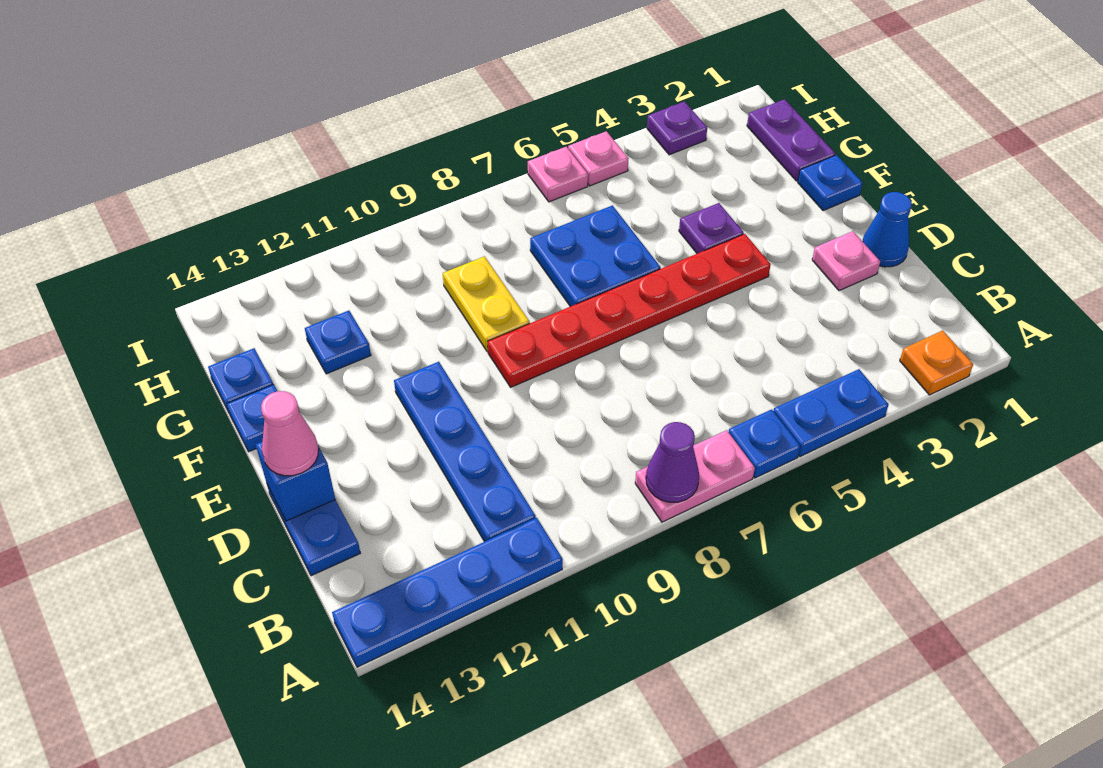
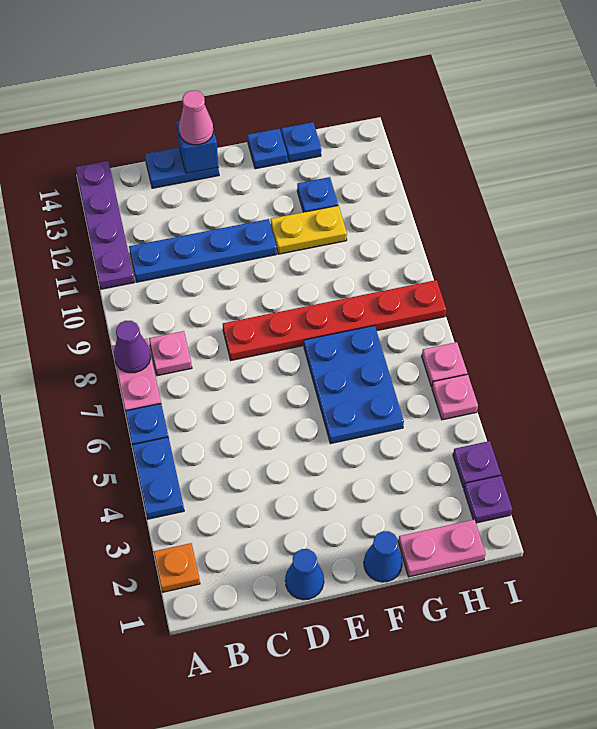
blue plate A11:A14 level 1 -> purple plate A11:A14 level 1
pink plate D2 level 1 -> pink plate B8 level 1
red plate E4:E9 level 1 -> red plate D8:I8 level 1
blue plate F1 level 1 -> blue cone F1 level 1
purple plate F4 level 1 -> purple plate I2 level 1
blue plate F6:G7 level 1 -> blue plate F5:G7 level 1
yellow plate F9:G9 level 1 -> yellow plate F11:G11 level 1
purple plate G1:H1 level 1 -> pink plate G1:H1 level 1

